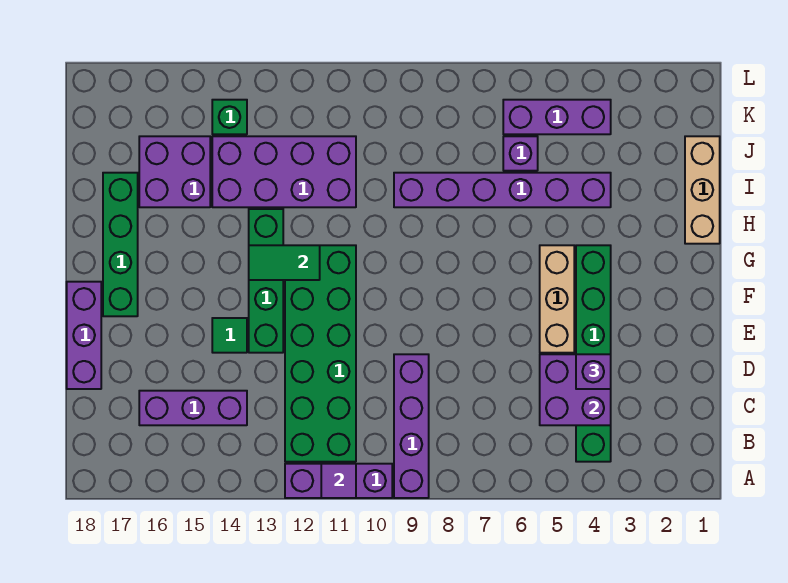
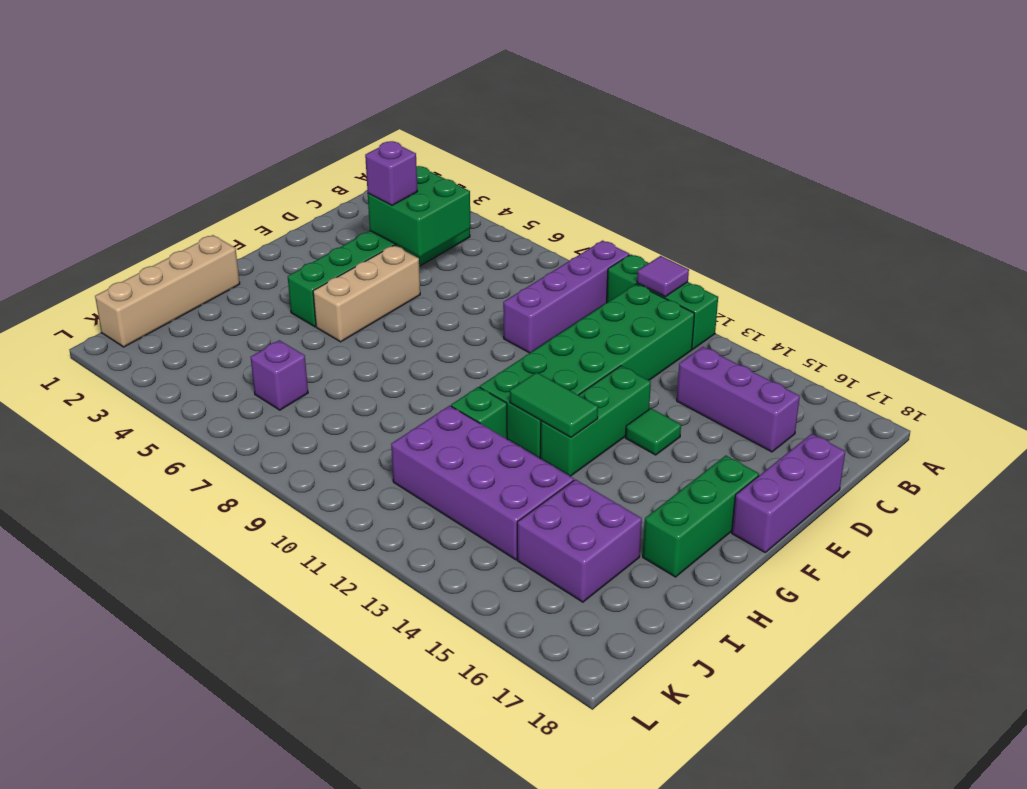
purple brick A10:A12 level 1 -> green brick A10:A12 level 1
purple brick C4:D5 level 2 -> green brick C4:D5 level 2
green brick E13:H13 level 1 -> green brick E13:G13 level 1
green brick F17:I17 level 1 -> green brick F17:H17 level 1
tan brick H1:J1 level 1 -> tan brick H1:K1 level 1
purple brick I4:I9 level 1 -> none
purple brick K4:K6 level 1 -> none
green brick K14 level 1 -> green brick H11 level 1

